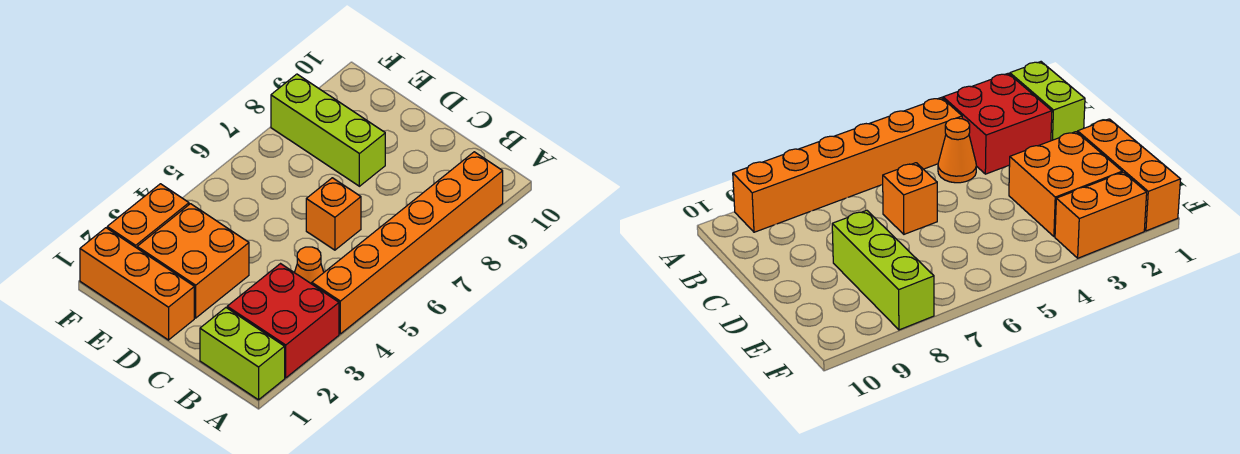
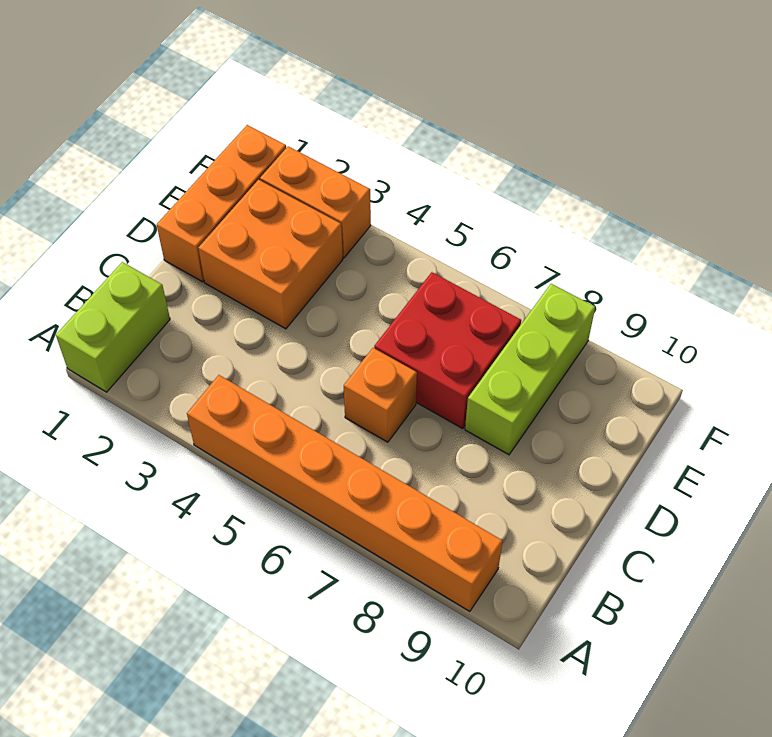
red brick A2:B3 level 1 -> red brick D6:E7 level 1
orange cone B4 level 1 -> none

